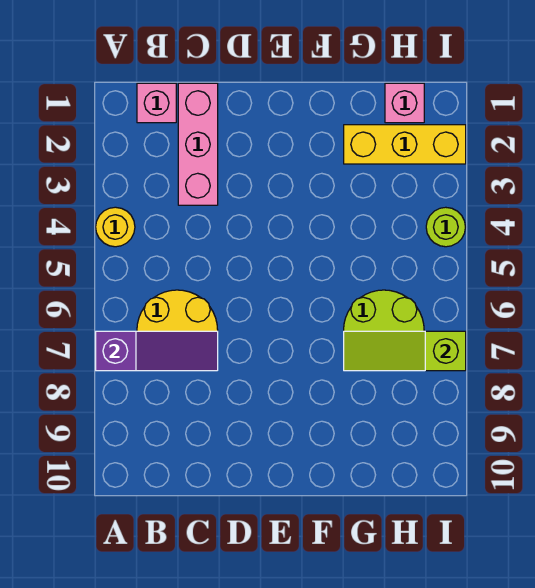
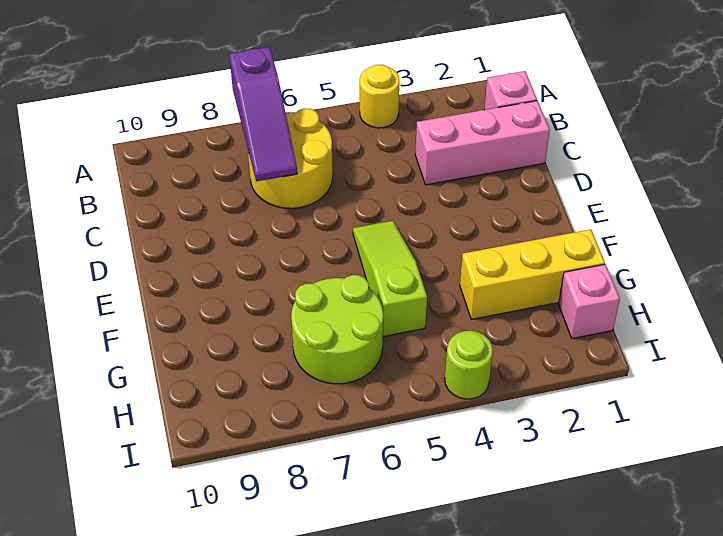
yellow brick G2:I2 level 1 -> yellow brick G1:G3 level 1
lime slope G7:I7 level 2 top I -> lime slope E5:G5 level 1 top G

